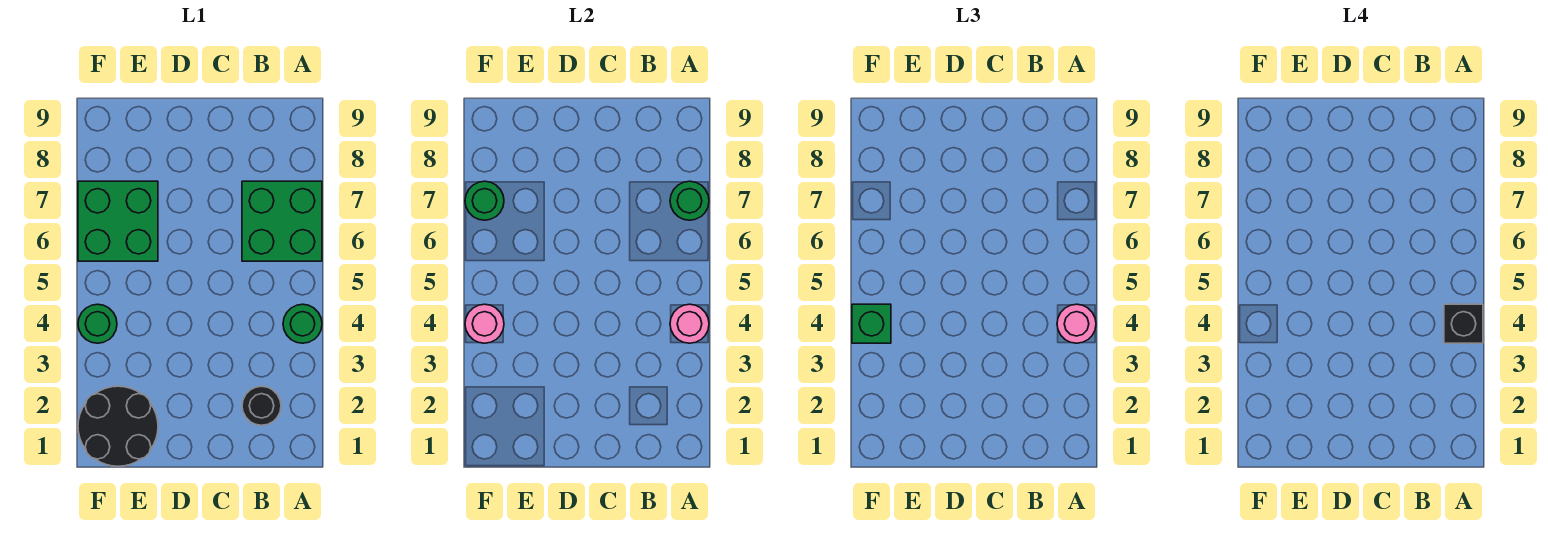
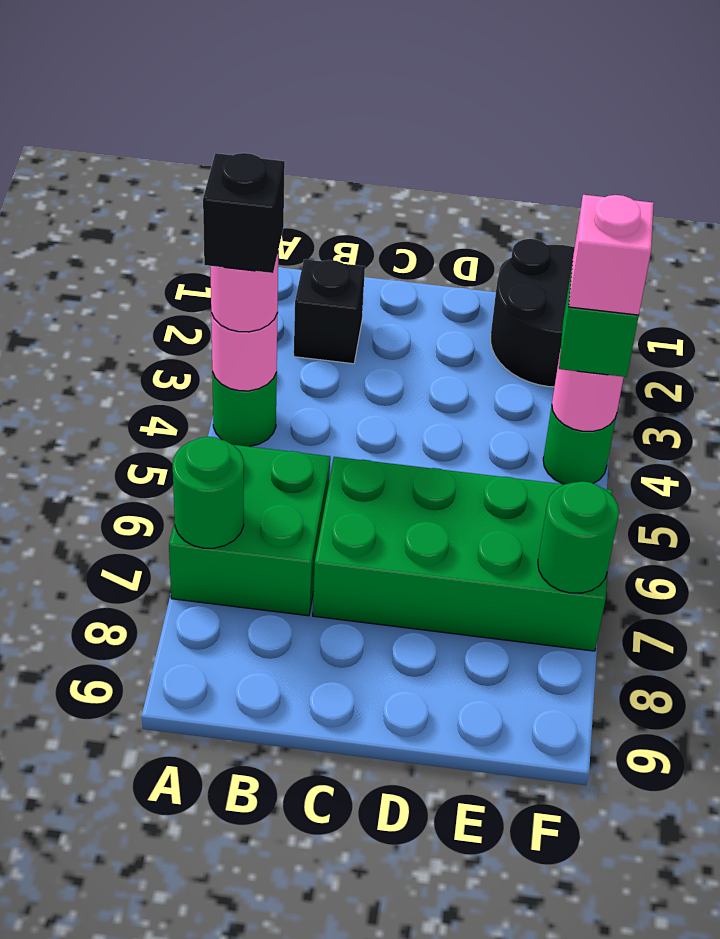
black round brick B2 level 1 -> black brick B2 level 1
green brick E6:F7 level 1 -> green brick C6:F7 level 1
none -> pink brick F4 level 4

